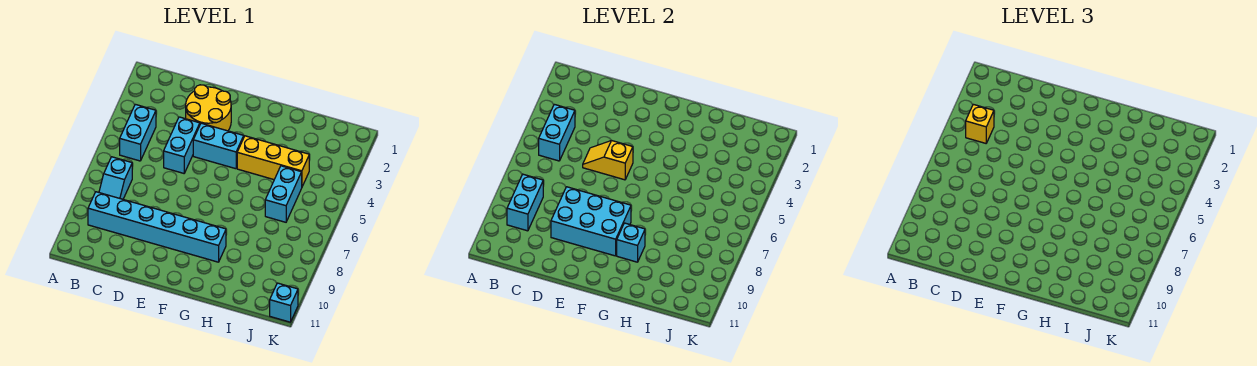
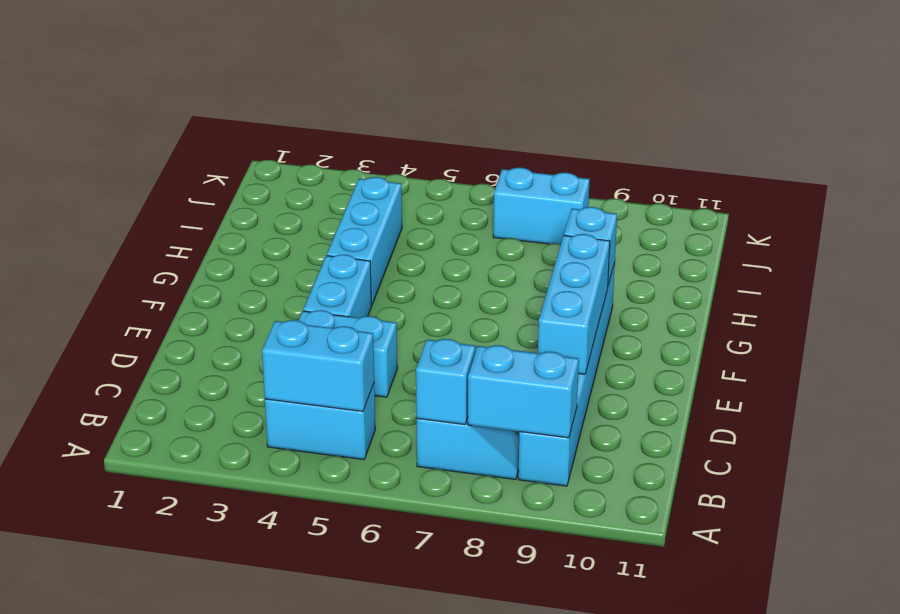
yellow brick B4 level 3 -> none
yellow round brick D2:E3 level 1 -> none
yellow slope D5:E5 level 2 top E -> none
cyan brick D8:F9 level 2 -> cyan brick D9:F9 level 2
yellow brick G4:I4 level 1 -> cyan brick G4:I4 level 1
cyan brick I5:I6 level 1 -> cyan brick J7:J8 level 1
cyan brick K11 level 1 -> cyan brick B7 level 2

